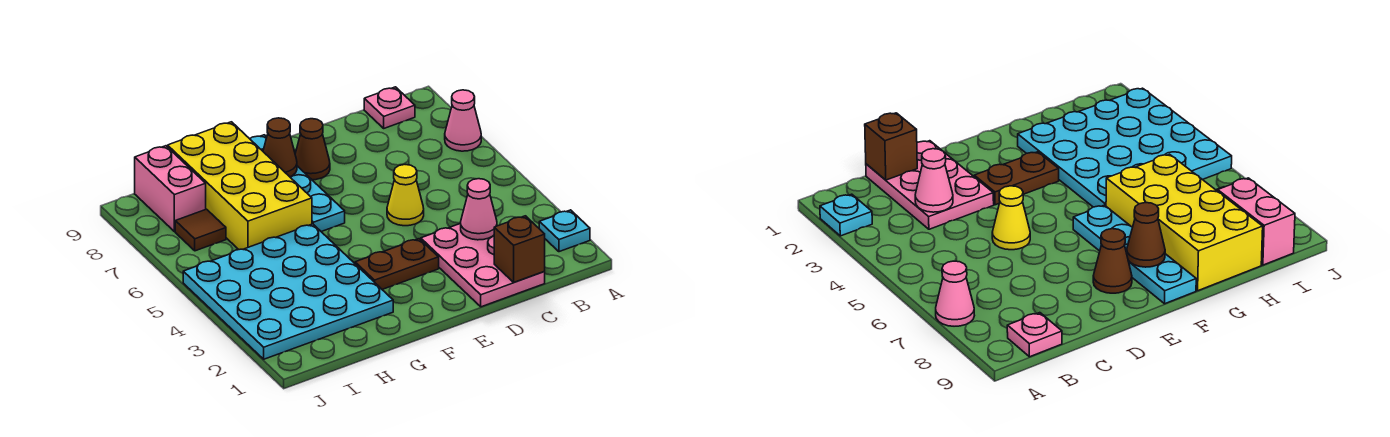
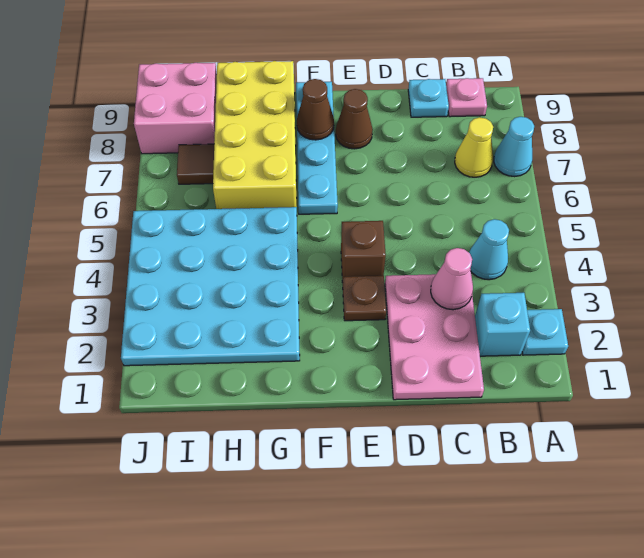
pink cone A7 level 1 -> cyan cone A7 level 1
none -> cyan brick B2 level 1
none -> cyan cone B4 level 1
brown brick C1 level 2 -> brown brick E4 level 1
none -> cyan plate C9 level 1
yellow cone D5 level 1 -> yellow cone B7 level 1
brown plate E3:F3 level 1 -> brown plate E3 level 1
pink brick I8:I9 level 1 -> pink brick I8:J9 level 1

